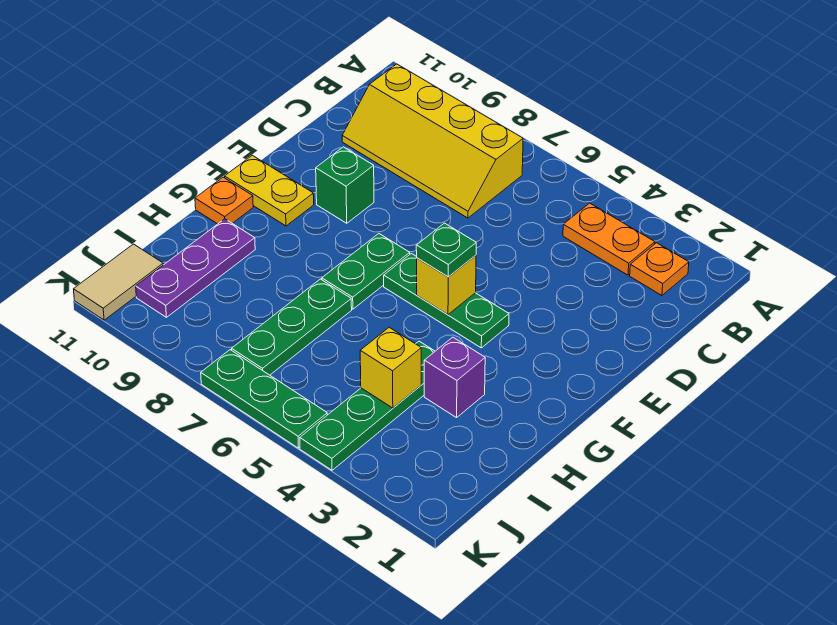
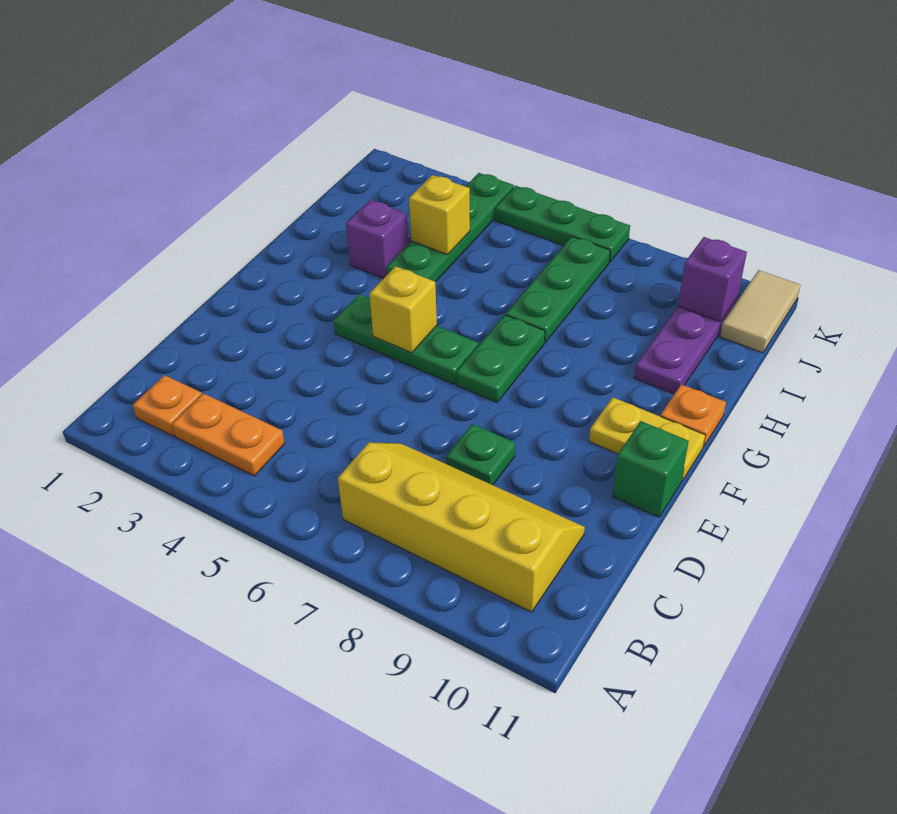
green brick E9 level 1 -> green brick E11 level 1
green plate F5 level 3 -> green plate D8 level 1
none -> purple brick J10 level 2

